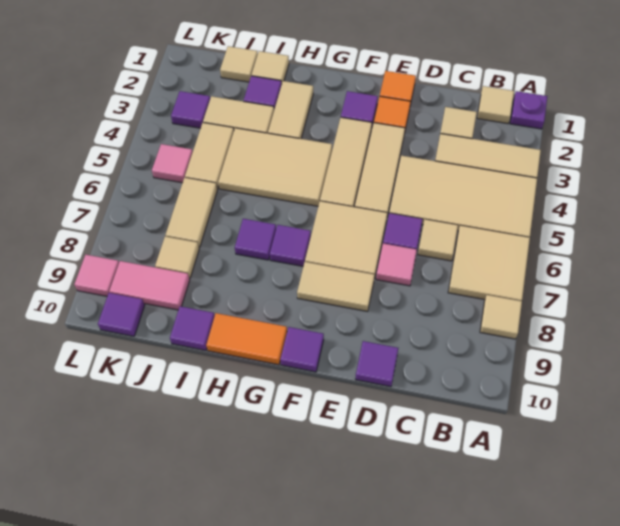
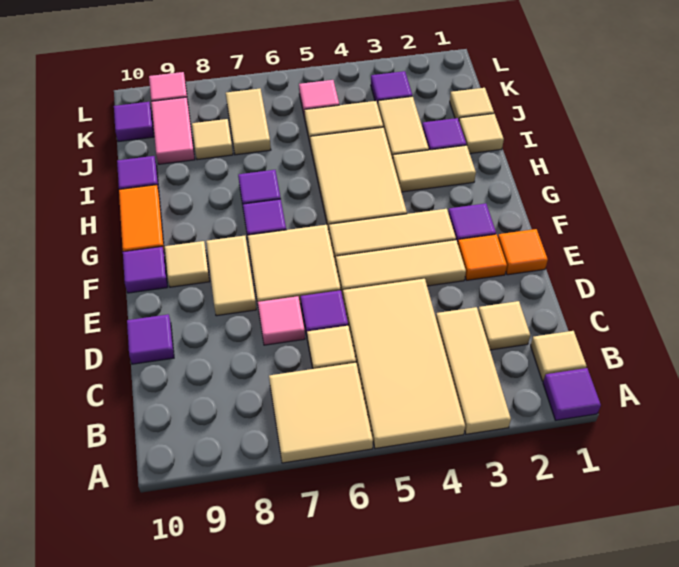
purple plate A1 level 1 -> purple tile A1 level 1
tan tile A8 level 1 -> tan tile F9 level 1
tan tile J6:J7 level 1 -> tan tile J7:K7 level 1

